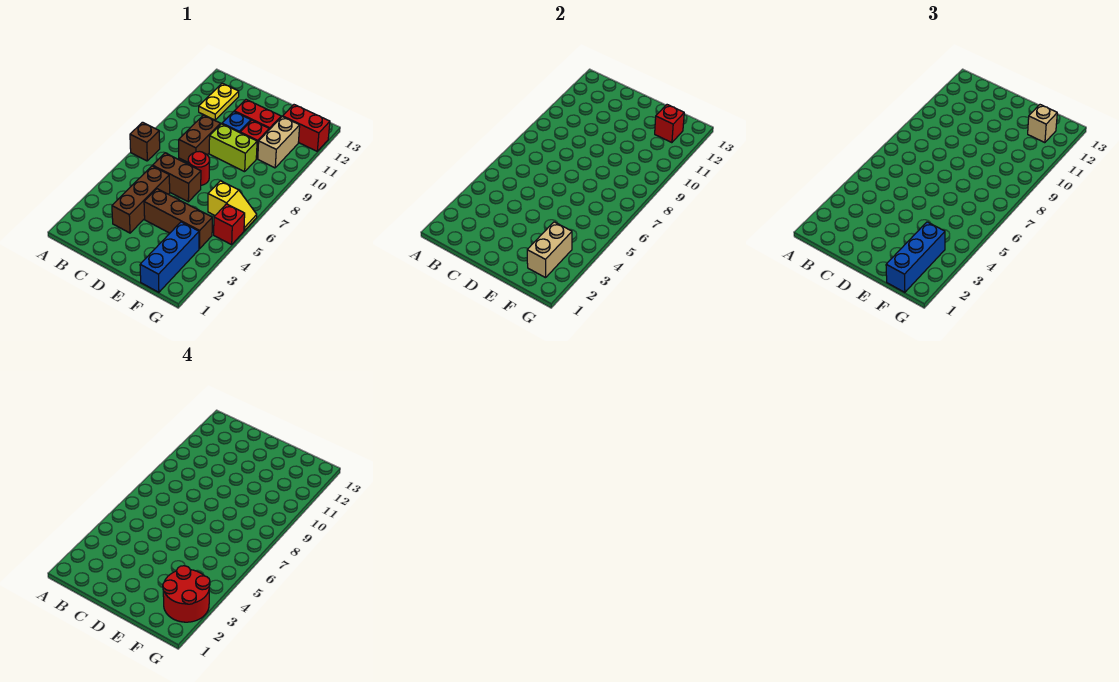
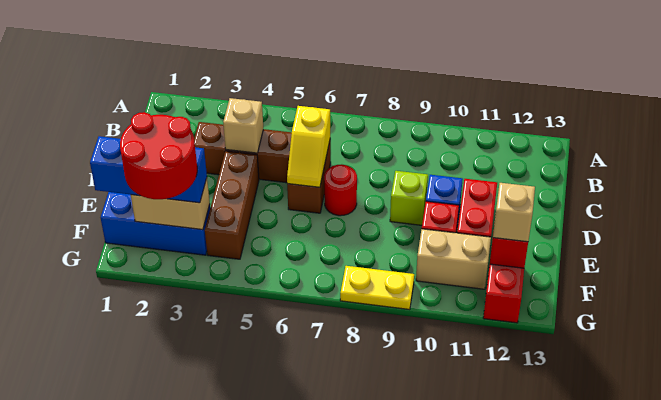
brown brick A7 level 1 -> none
yellow plate B11:B12 level 1 -> yellow plate G8:G9 level 1
none -> tan brick C4 level 2
brown brick C8:C9 level 1 -> none
lime brick D9:E9 level 1 -> lime brick D9 level 1
yellow slope F6:G6 level 1 top F -> yellow slope C6:D6 level 2 top C
red brick G5 level 1 -> none

